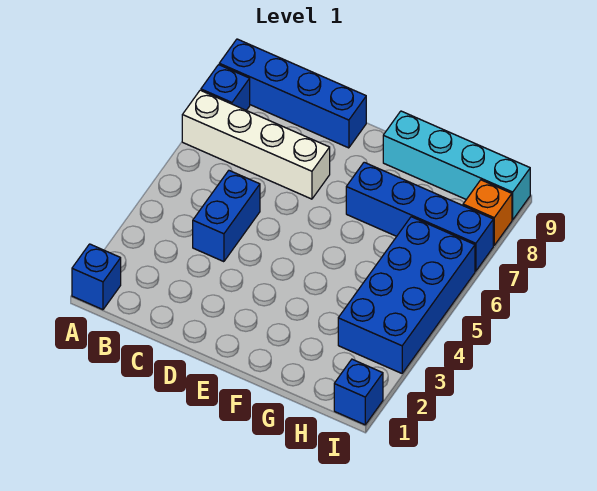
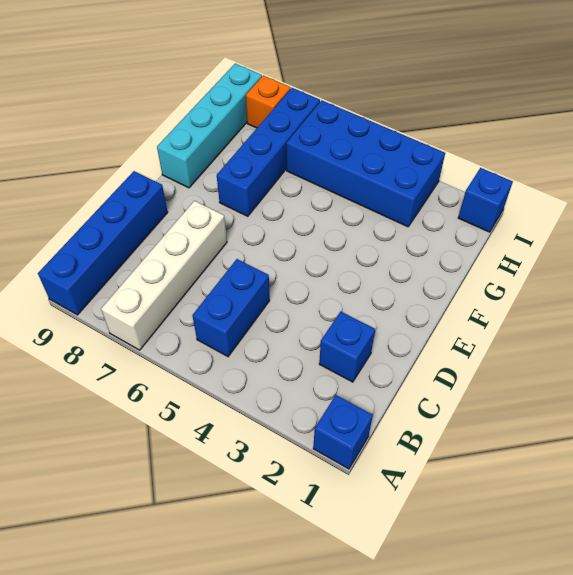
blue brick A8 level 1 -> blue brick C2 level 1
blue brick C4:C5 level 1 -> blue brick B5:C5 level 1

